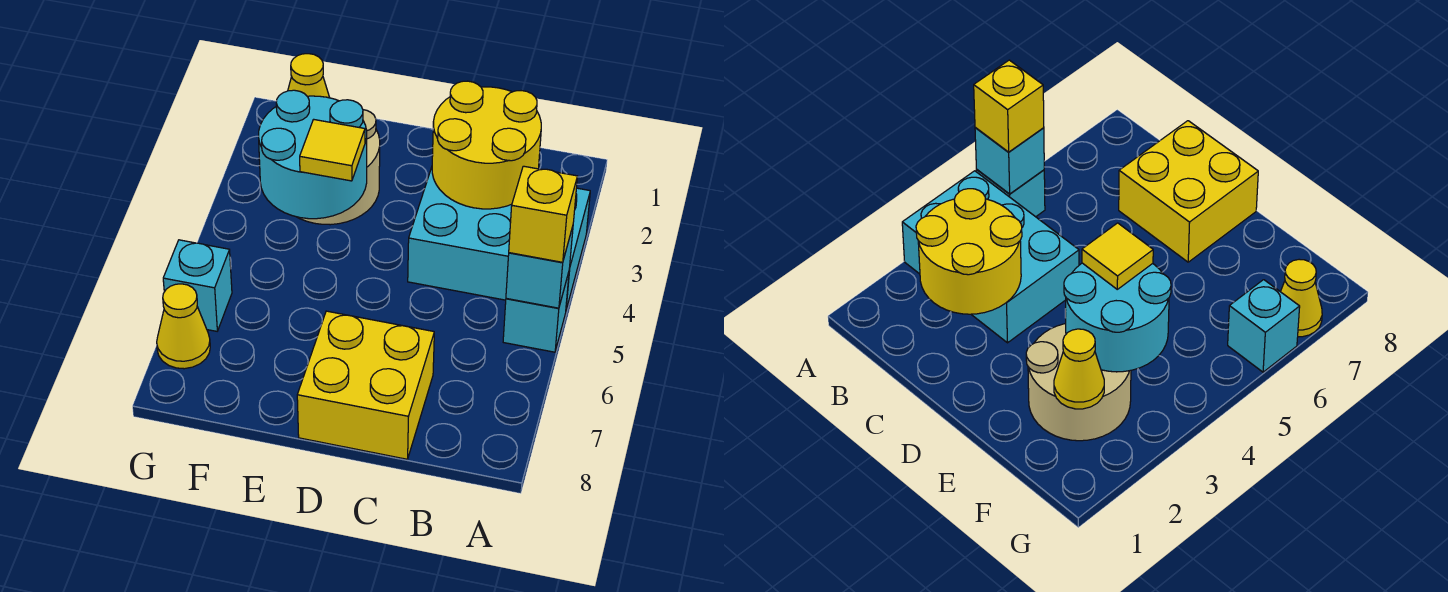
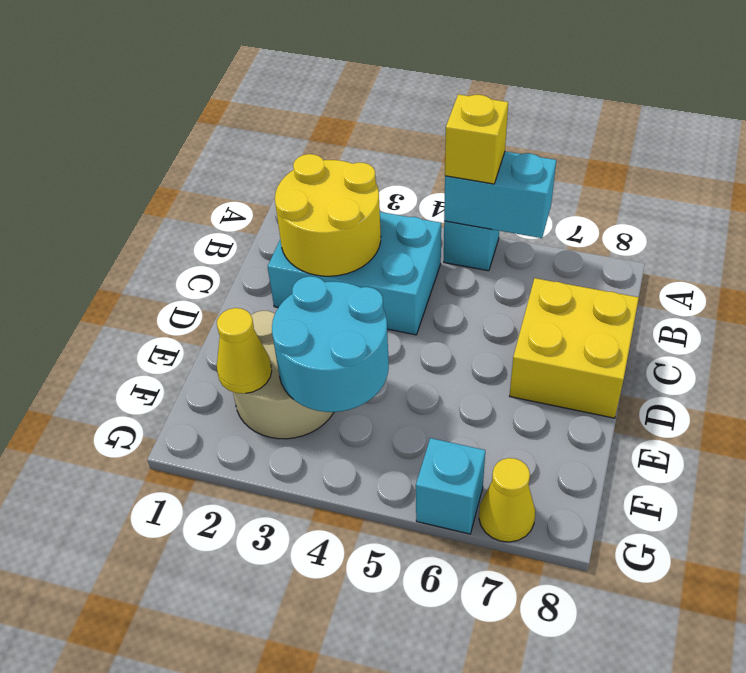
cyan brick A3:C4 level 1 -> cyan brick B2:C4 level 1
cyan brick A5 level 2 -> cyan brick A5:A6 level 2
yellow tile E4 level 3 -> none

